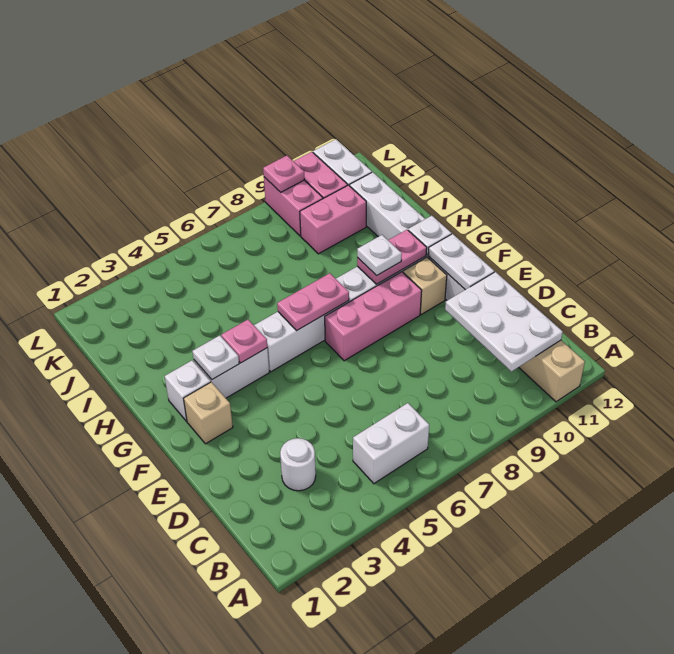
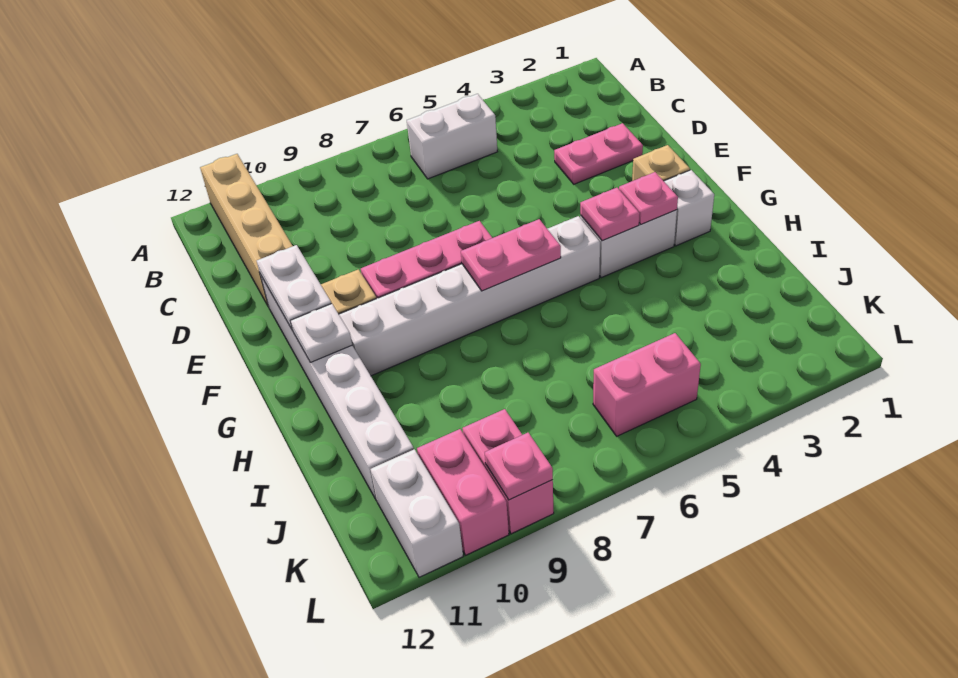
white plate B10:D11 level 2 -> none
white round brick C3 level 1 -> none
white plate G3 level 2 -> pink plate G3 level 2
pink plate G9:G10 level 2 -> pink plate D2:D3 level 1
white plate G9 level 3 -> none
pink brick J9:J10 level 1 -> pink brick K5:K6 level 1

